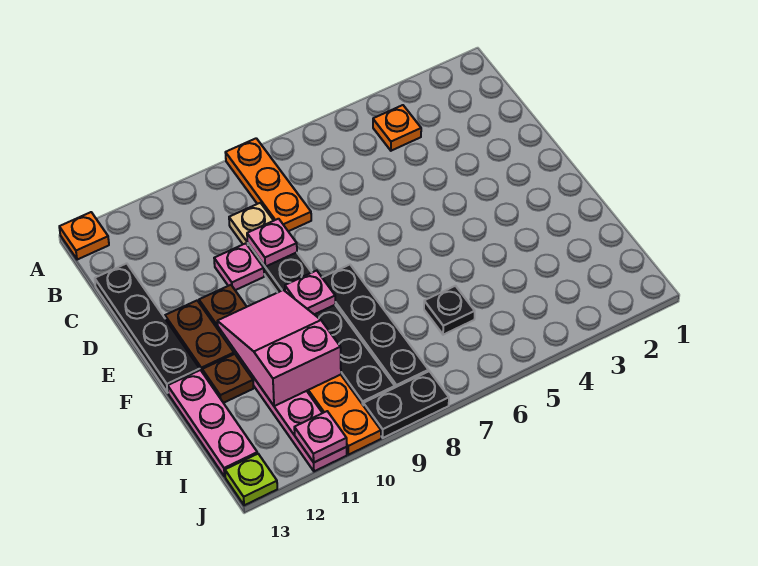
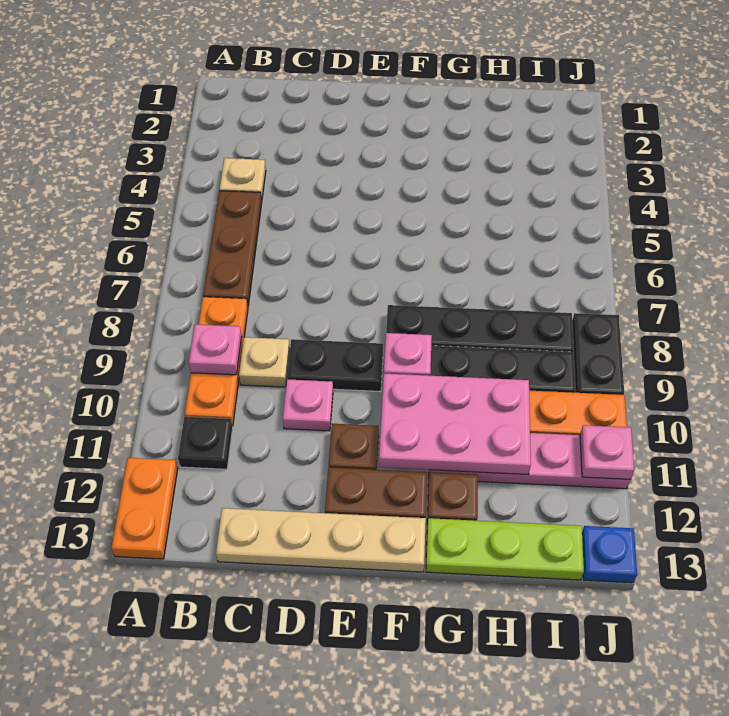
orange plate A8:C8 level 1 -> orange plate B8:B10 level 1
orange plate A13 level 1 -> orange plate A12:A13 level 1
orange plate B4 level 1 -> tan plate B4 level 1
none -> brown plate B5:B7 level 1
black plate C13:F13 level 1 -> tan plate C13:F13 level 1
pink plate D9 level 2 -> pink plate B9 level 2
pink slope F10:H11 level 2 top H -> pink plate F10:H11 level 2
pink plate G13:I13 level 1 -> lime plate G13:I13 level 1
black plate H6 level 1 -> black plate B11 level 1
lime plate J13 level 1 -> blue plate J13 level 1

